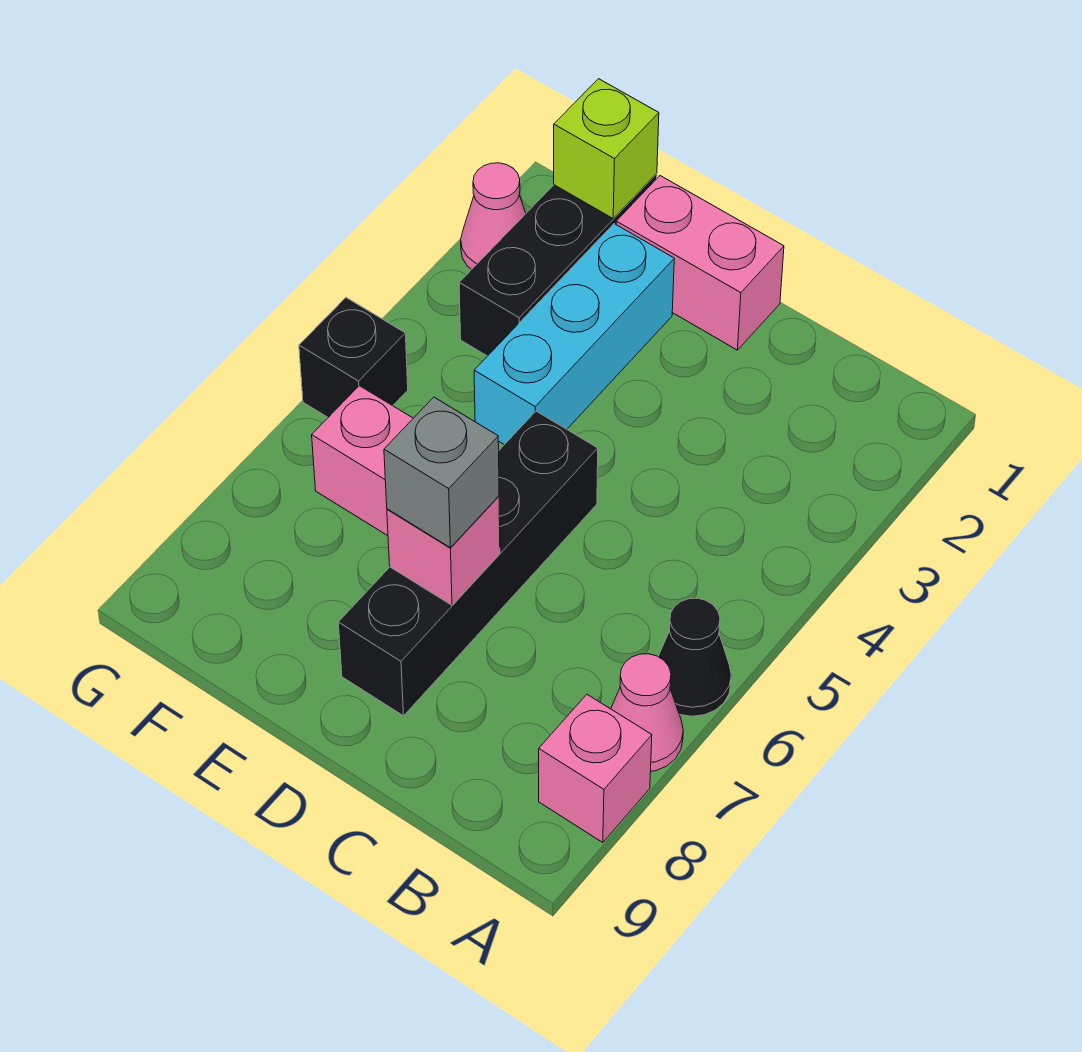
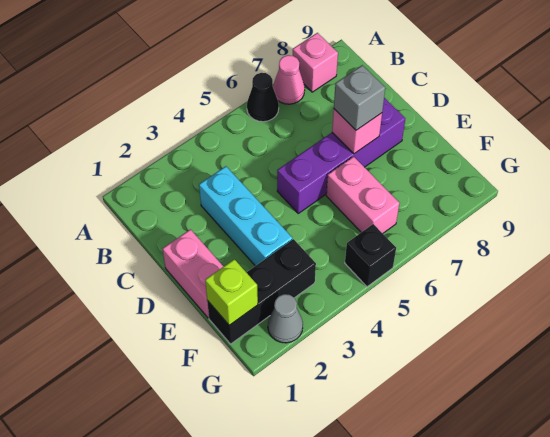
black brick D5:D8 level 1 -> purple brick D5:D8 level 1
cyan brick E2:E4 level 1 -> cyan brick C3:E3 level 1
pink cone G2 level 1 -> grey cone G2 level 1

